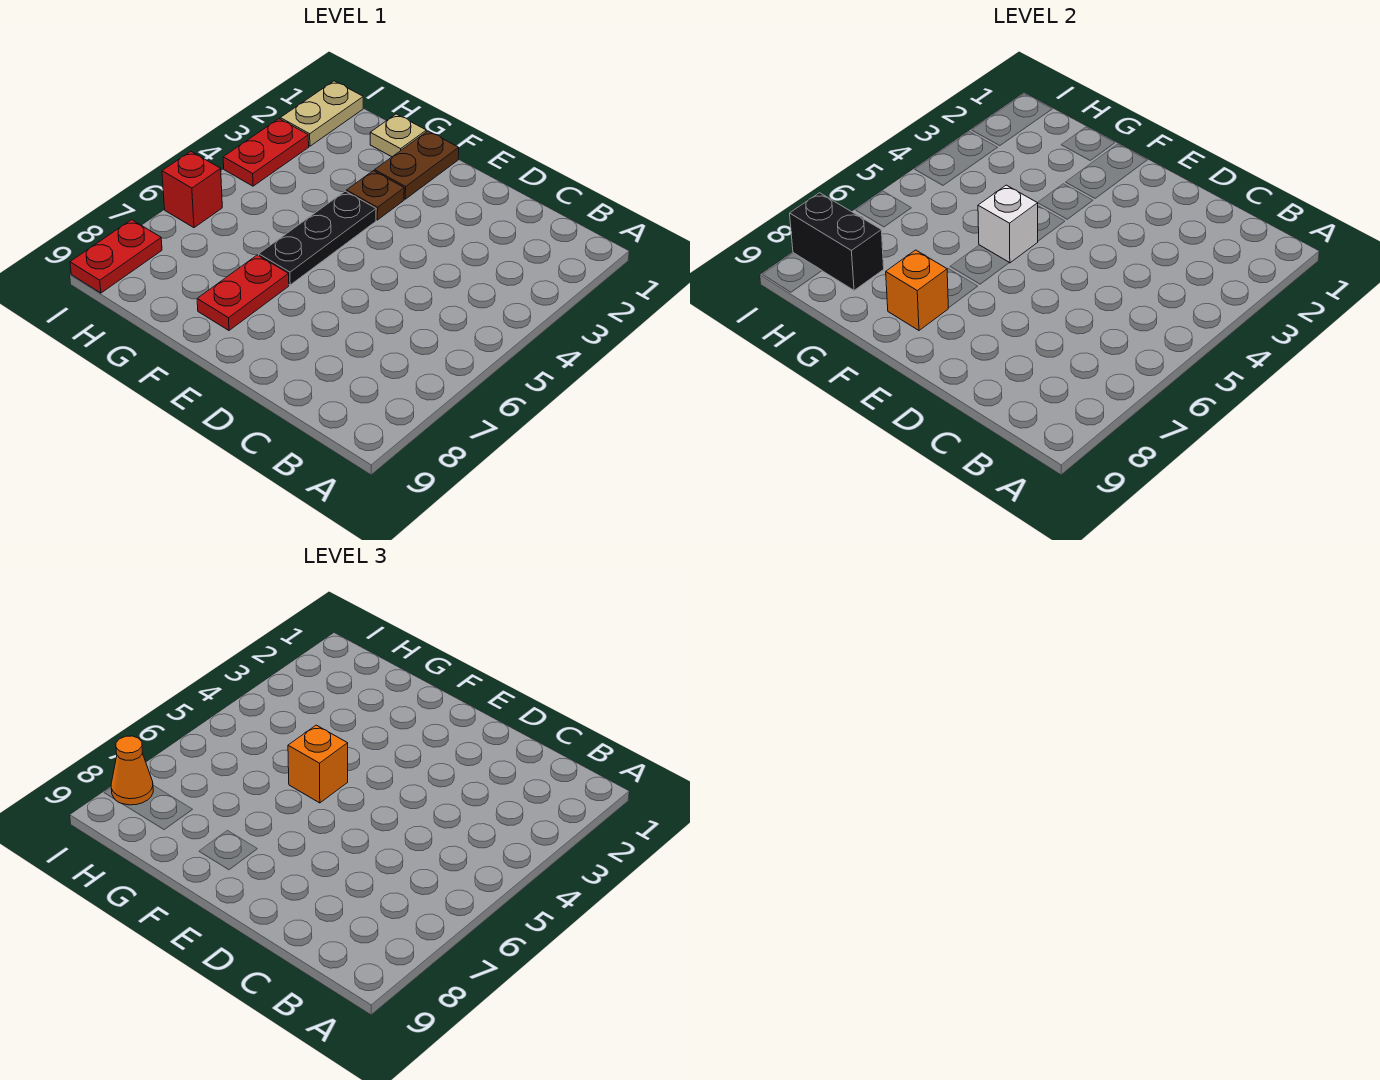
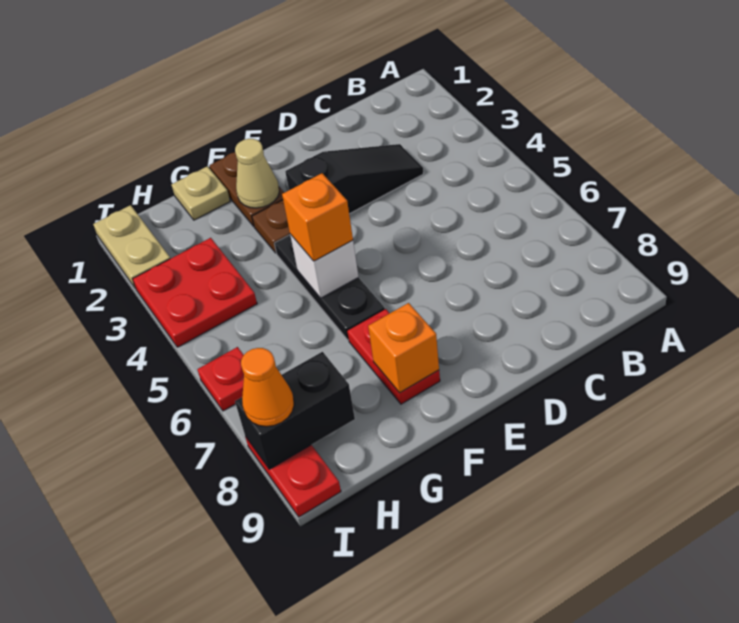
none -> black slope C3:E3 level 1 top E
none -> tan cone F2 level 2
red plate I3:I4 level 1 -> red plate H3:I4 level 1
red brick I6 level 1 -> red plate I6 level 1

